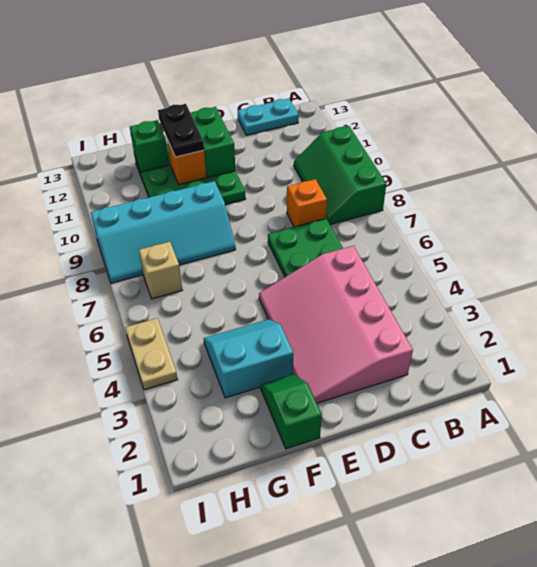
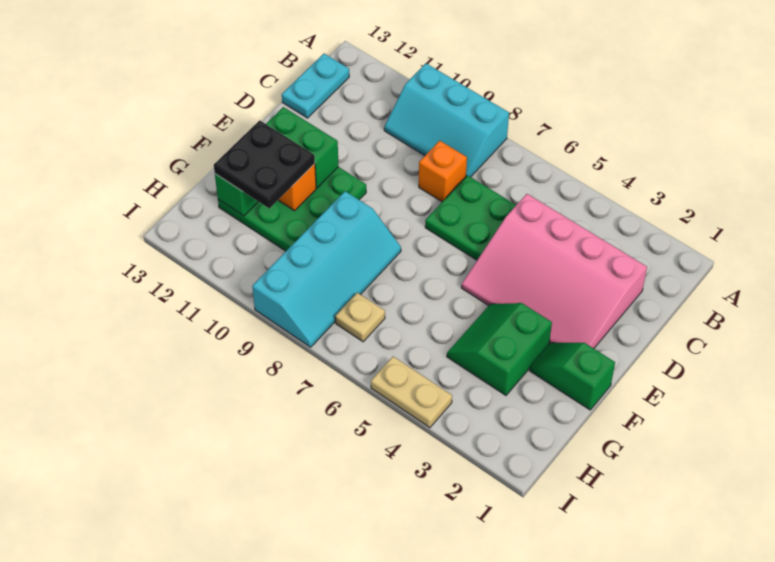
green slope A8:B10 level 1 top A -> cyan slope A8:B10 level 1 top A
cyan slope F3:G4 level 1 top 3 -> green slope F3:G4 level 1 top 3
black plate F11:F12 level 3 -> black plate F11:G12 level 3
tan brick H7 level 1 -> tan plate H7 level 1

